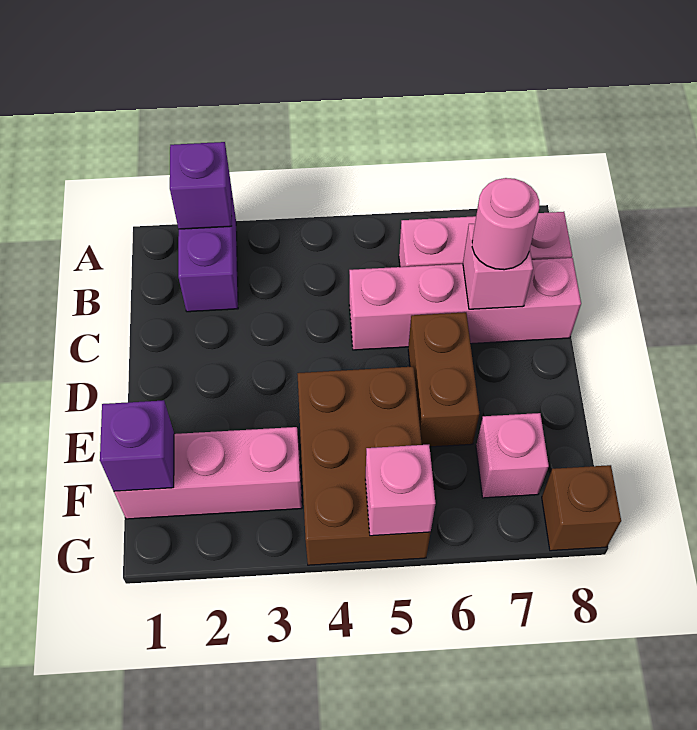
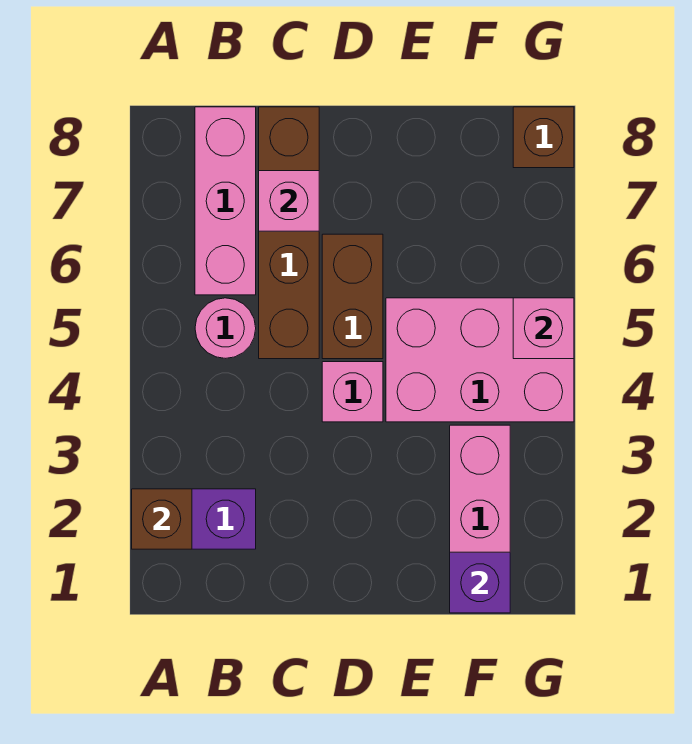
purple brick A2 level 2 -> brown brick A2 level 2
pink brick C5:C8 level 1 -> brown brick C5:C8 level 1
pink round brick C7 level 3 -> pink round brick B5 level 1
brown brick D6:E6 level 1 -> brown brick D5:D6 level 1
brown brick E4:G5 level 1 -> pink brick E4:G5 level 1
pink brick F7 level 1 -> pink brick D4 level 1

